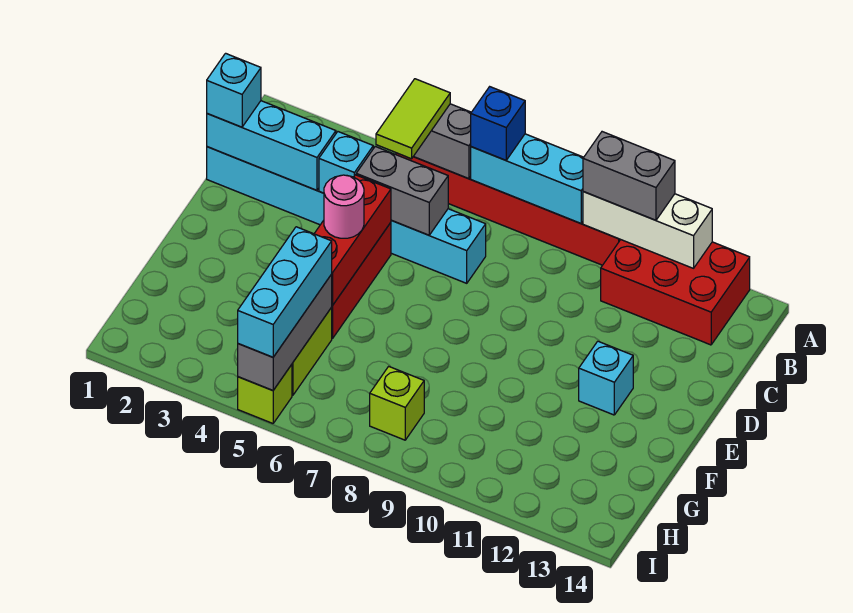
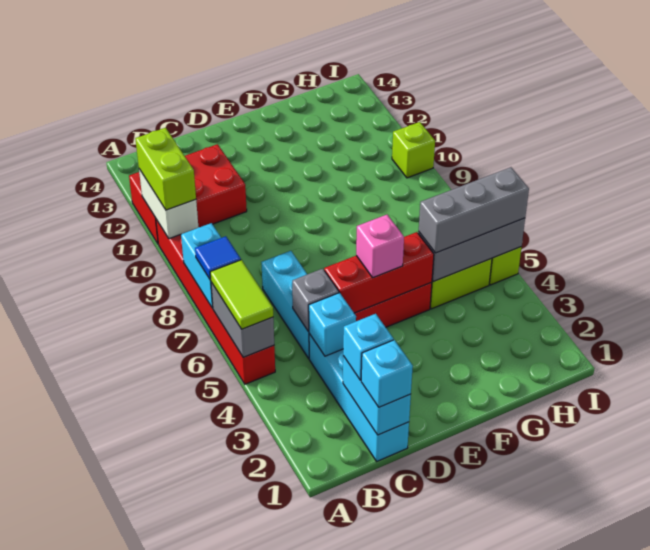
lime tile A5:B5 level 3 -> lime tile A5:A6 level 3
cyan brick A7:A9 level 2 -> cyan brick A7:A8 level 2
blue brick A7 level 3 -> blue tile A7 level 3
white brick A10:A12 level 2 -> white brick A10:A11 level 2
grey brick A10:A11 level 3 -> lime brick A10:A11 level 3
red brick A11:B13 level 1 -> red brick A11:C12 level 1
cyan brick C1:C3 level 2 -> cyan brick C1:C2 level 2
grey brick C5:C6 level 2 -> grey brick C5 level 2
pink round brick E5 level 3 -> pink brick E5 level 3
cyan brick E12 level 1 -> cyan brick C2 level 3
cyan brick G5:I5 level 3 -> grey brick G5:I5 level 3
lime brick H8 level 1 -> lime brick I10 level 1

